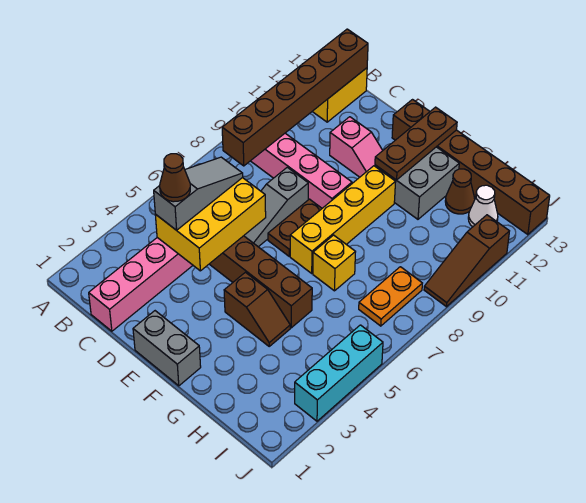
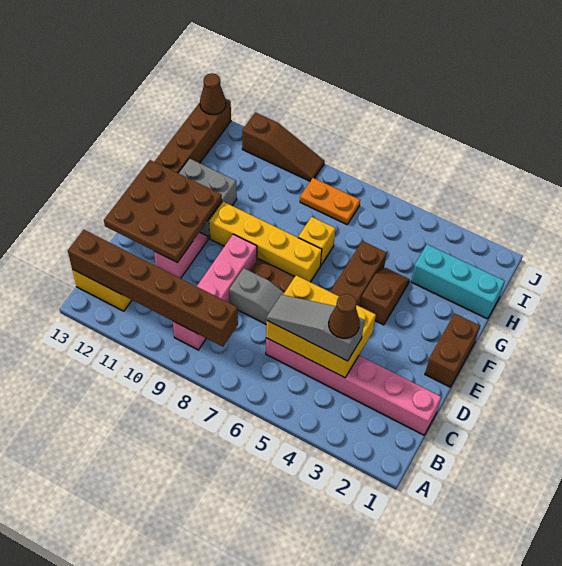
grey brick E1:F1 level 1 -> brown brick E1:F1 level 1
brown plate F11:F13 level 2 -> brown plate D11:F13 level 2
brown cone H12 level 1 -> brown cone J13 level 2
white cone I12 level 1 -> none
cyan brick J3:J5 level 1 -> cyan brick H1:H3 level 1

